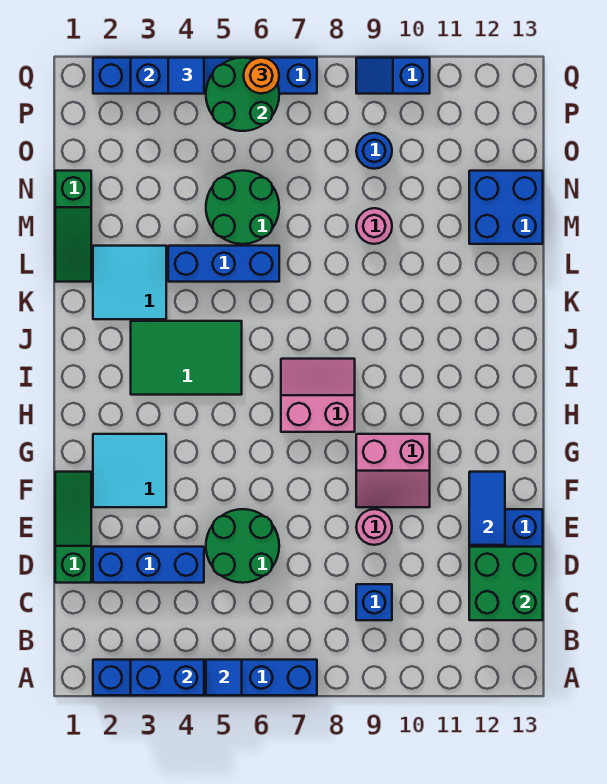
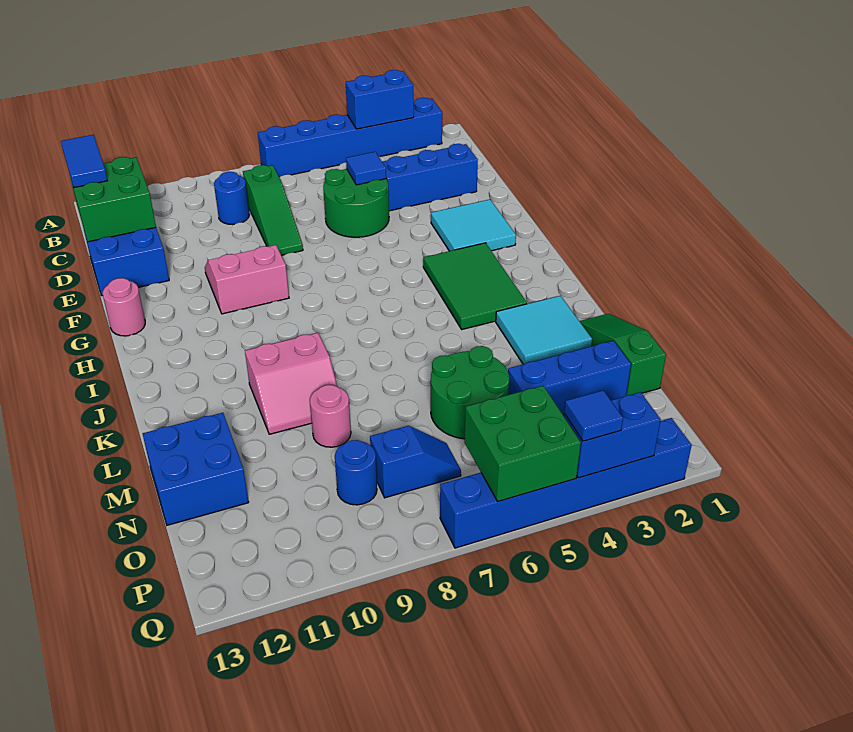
blue tile A5 level 2 -> blue tile D5 level 2
blue brick C9 level 1 -> blue round brick C9 level 1
green slope D1:F1 level 1 top D -> green slope C8:E8 level 1 top C
pink round brick E9 level 1 -> pink round brick G13 level 1
blue tile E12:F12 level 2 -> blue tile B13:C13 level 3
pink slope H7:I8 level 1 top H -> pink slope K9:L10 level 1 top K
green tile I3:J5 level 1 -> green tile H3:J4 level 1
blue brick L4:L6 level 1 -> blue brick N2:N4 level 1
green round brick P5:Q6 level 2 -> green brick P5:Q6 level 2
orange round brick Q6 level 3 -> none
blue slope Q9:Q10 level 1 top 10 -> blue slope O7:O8 level 1 top 8

